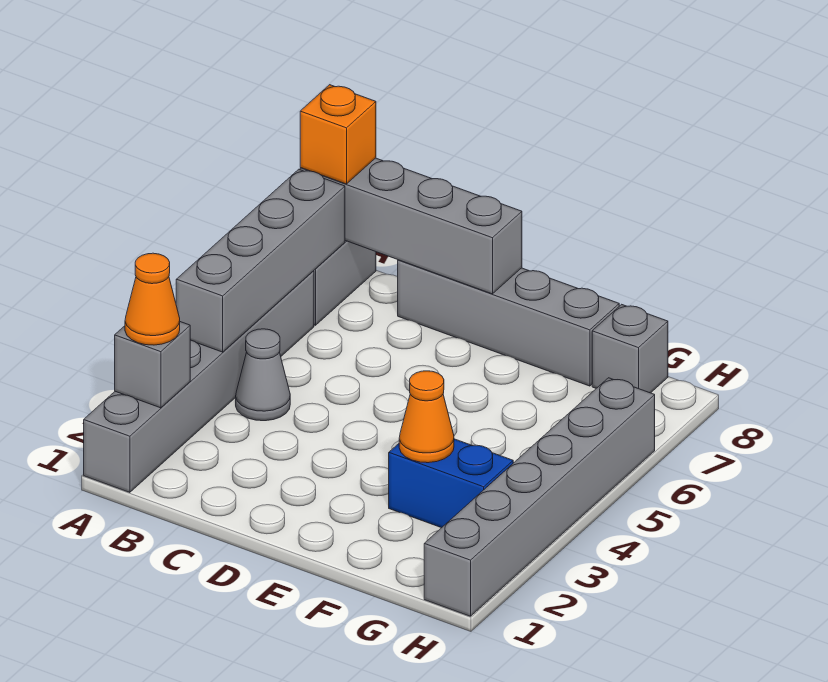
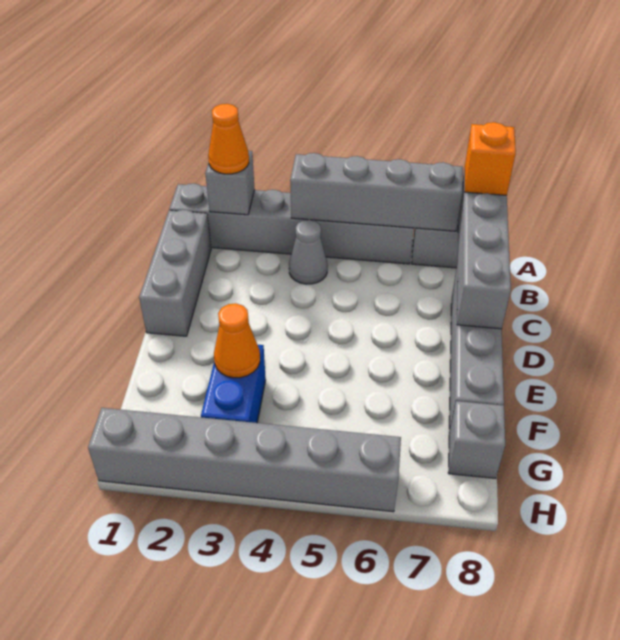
none -> grey brick B1:D1 level 1

